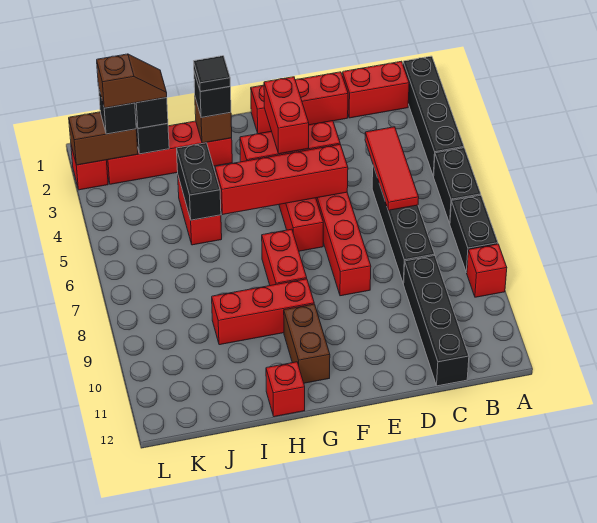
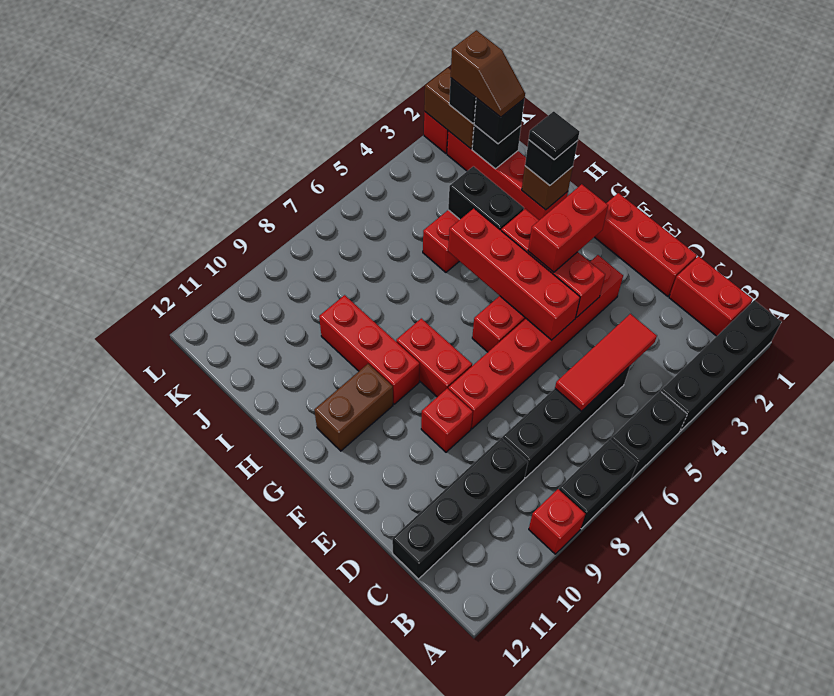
red brick G7:G8 level 1 -> red brick F8:G8 level 1
red brick H12 level 1 -> red brick E9 level 1
black brick I4:I5 level 2 -> black brick H4:I4 level 2

